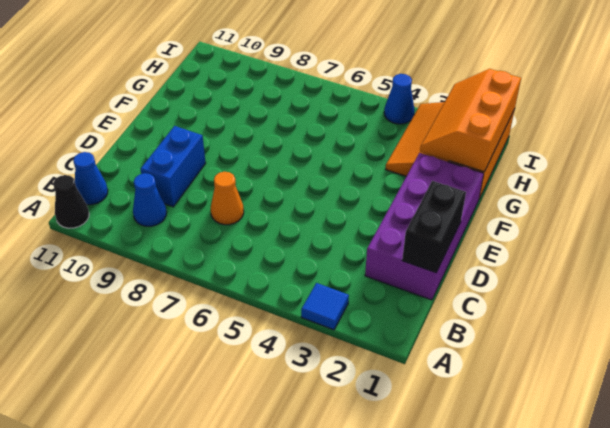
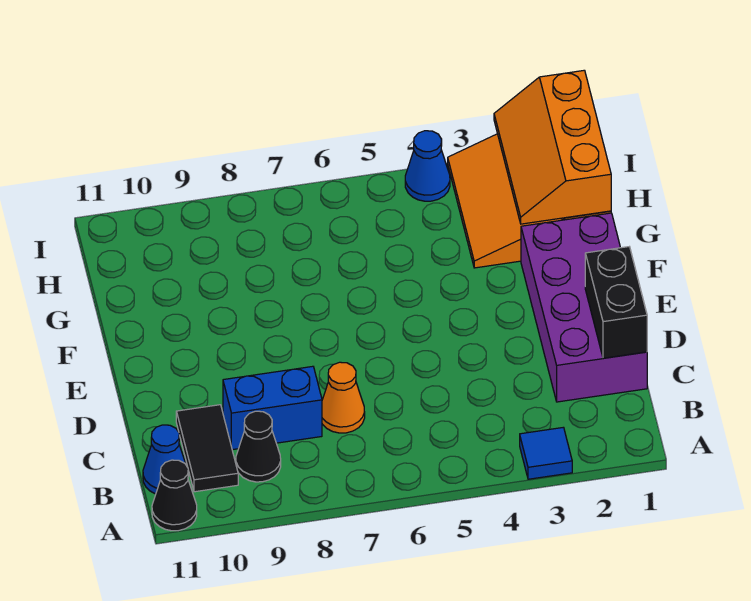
blue cone B9 level 1 -> black cone B9 level 1
none -> black tile B10:C10 level 1
blue brick C9:D9 level 1 -> blue brick C8:C9 level 1

